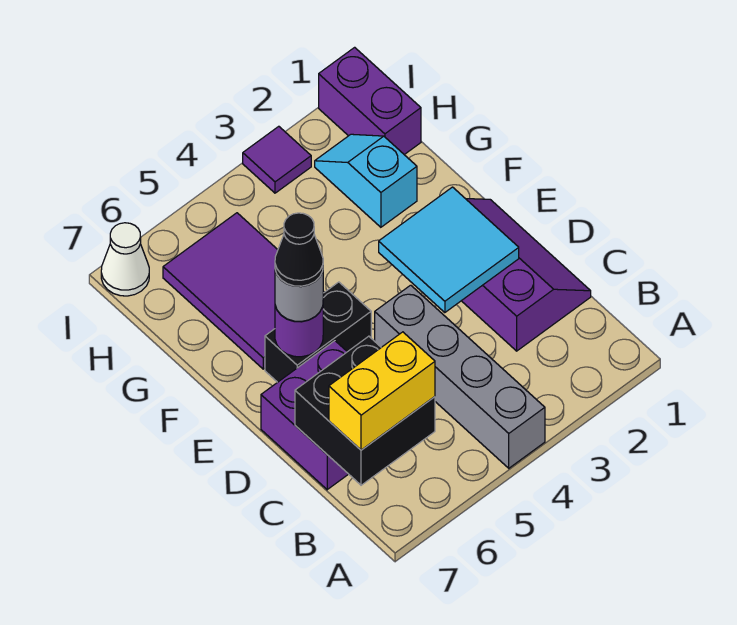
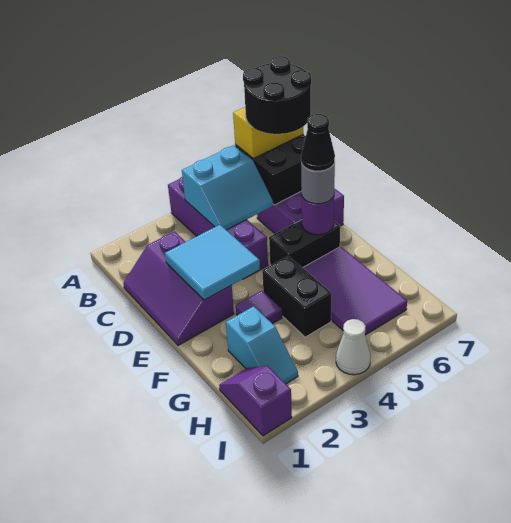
grey brick A4:D4 level 1 -> purple brick A4:D4 level 1
none -> cyan slope B4:C5 level 2 top B
none -> black round brick B6:C7 level 4
none -> black brick F4:G4 level 1
purple brick H1:I1 level 1 -> purple slope H1:I1 level 1 top I
purple tile I3 level 1 -> purple tile F3 level 1
white cone I7 level 1 -> white cone I4 level 1

